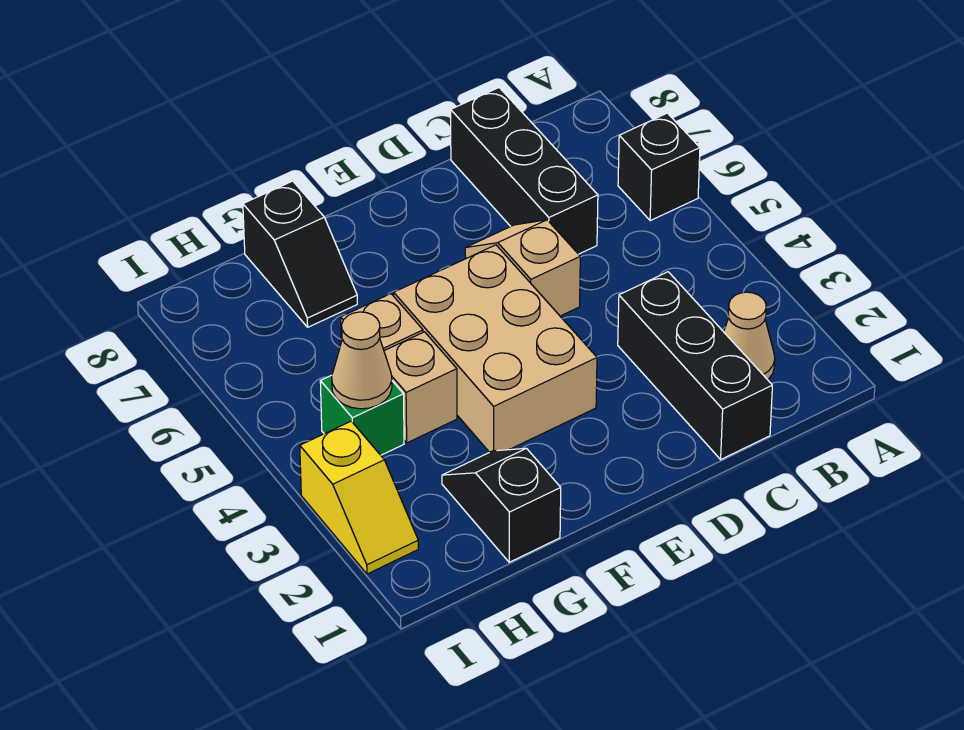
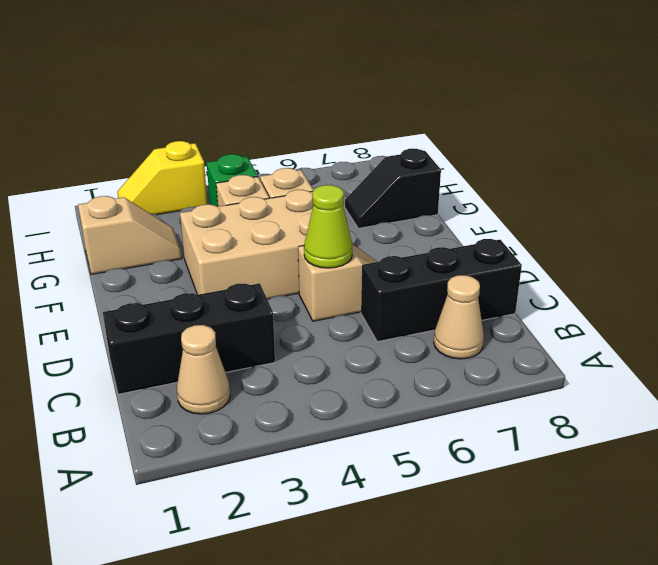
black brick A6 level 1 -> none
none -> lime cone D5 level 2
black slope G1:G2 level 1 top 1 -> tan slope G1:G2 level 1 top 1
tan cone H4 level 2 -> tan cone B7 level 1

